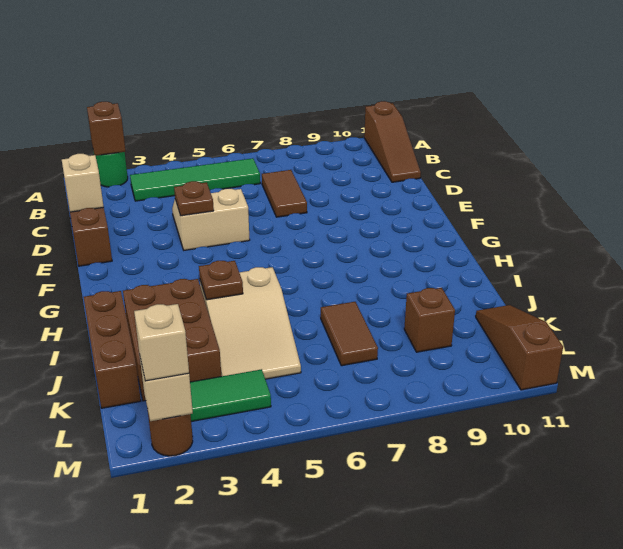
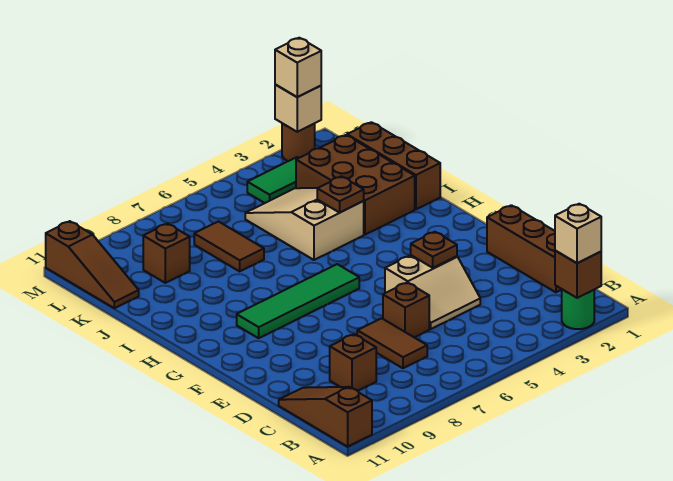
green tile B3:B6 level 1 -> green tile G6:G9 level 1
none -> brown brick C9 level 1
tan brick D1 level 2 -> tan brick A2 level 3
none -> brown brick D6 level 1

